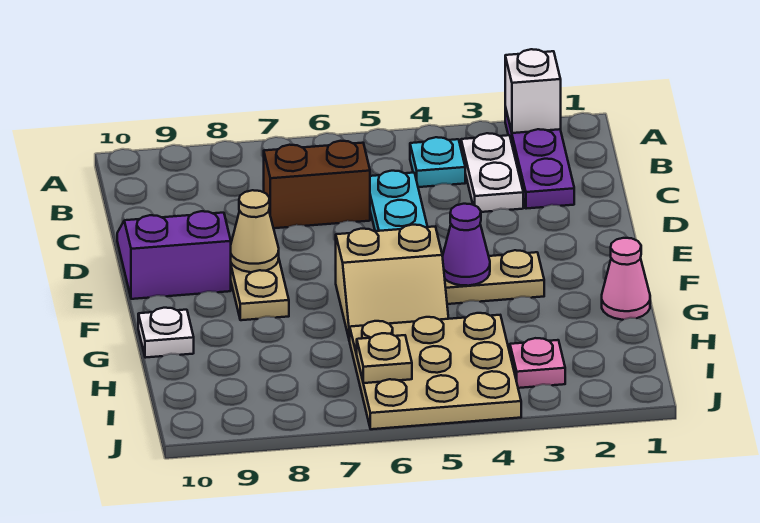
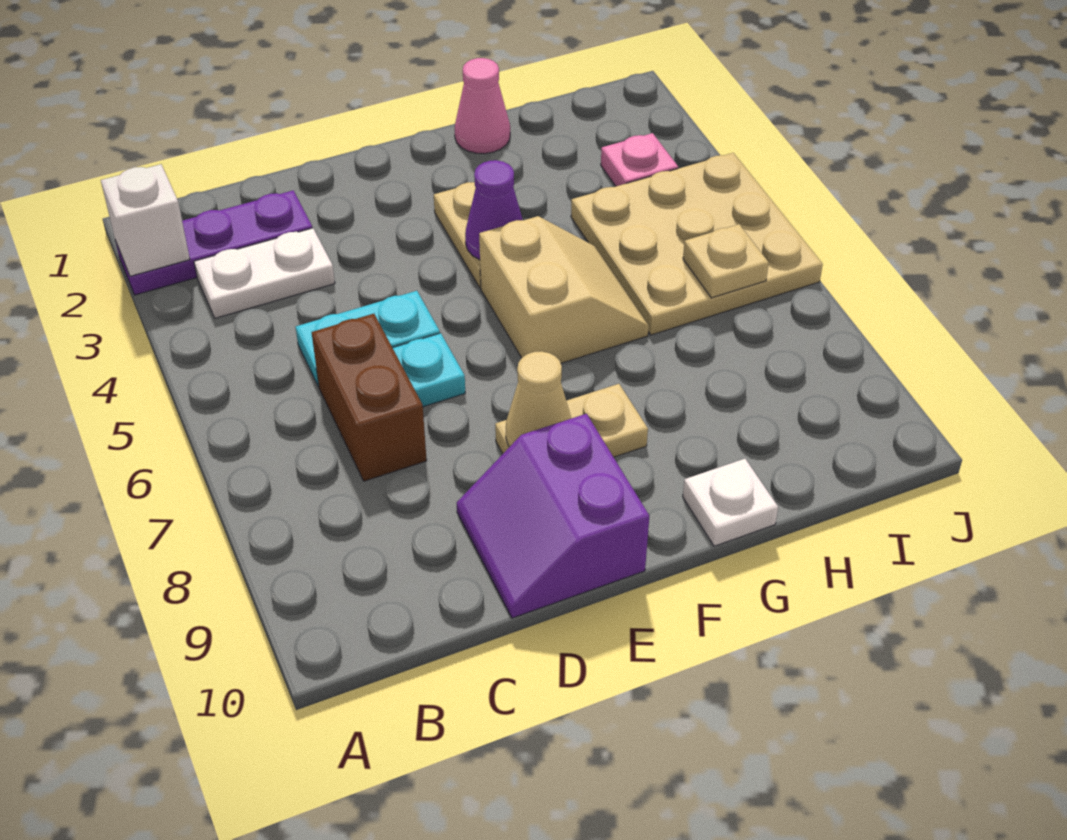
cyan plate B4 level 1 -> cyan plate D6 level 1

